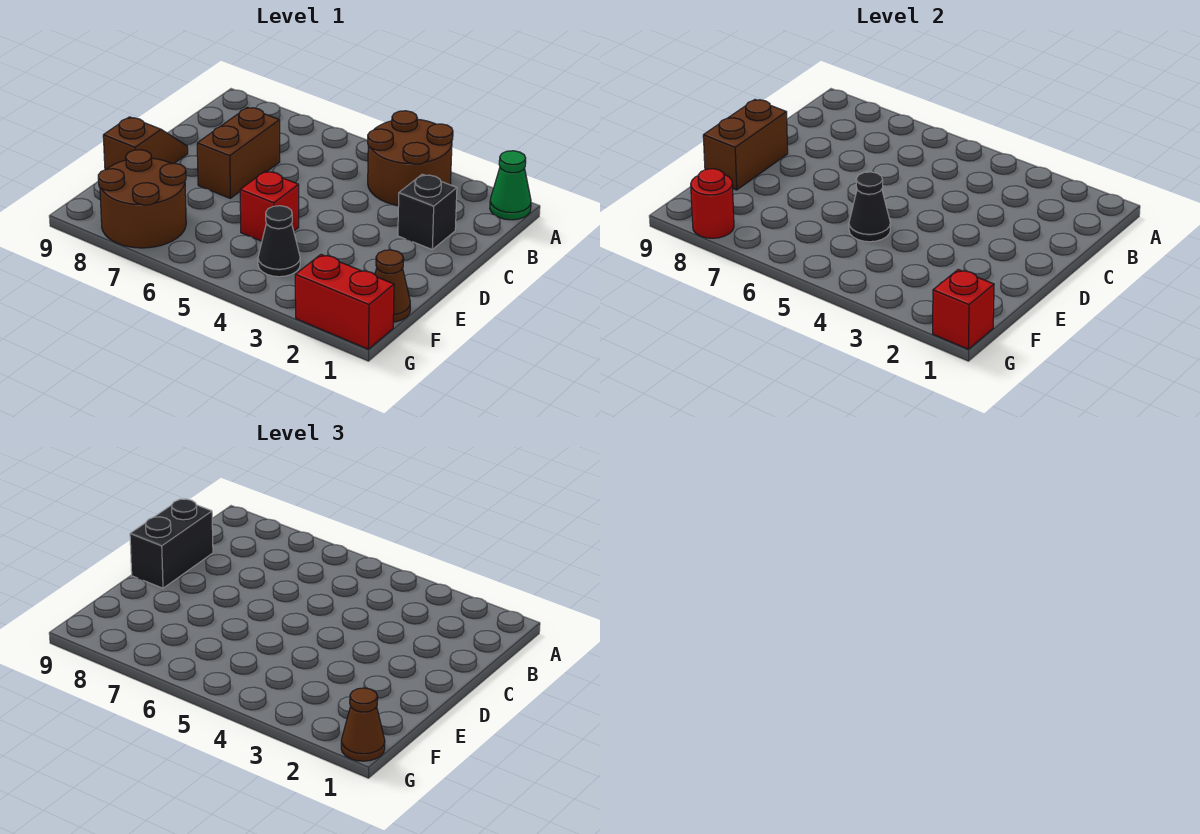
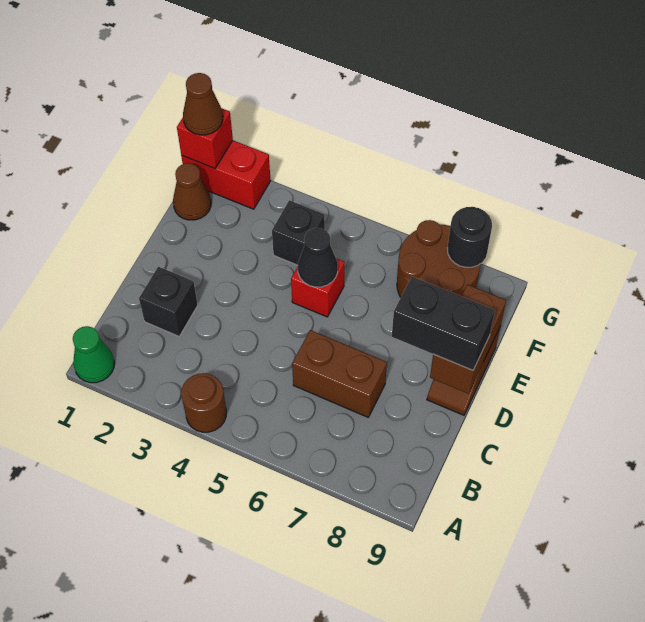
brown round brick A3:B4 level 1 -> brown round brick A4 level 1
brown brick C7:D7 level 1 -> brown brick C6:C7 level 1
black brick C9:D9 level 3 -> black brick D8:D9 level 3
black cone F4 level 1 -> black brick F4 level 1
red round brick G8 level 2 -> black round brick G8 level 2

